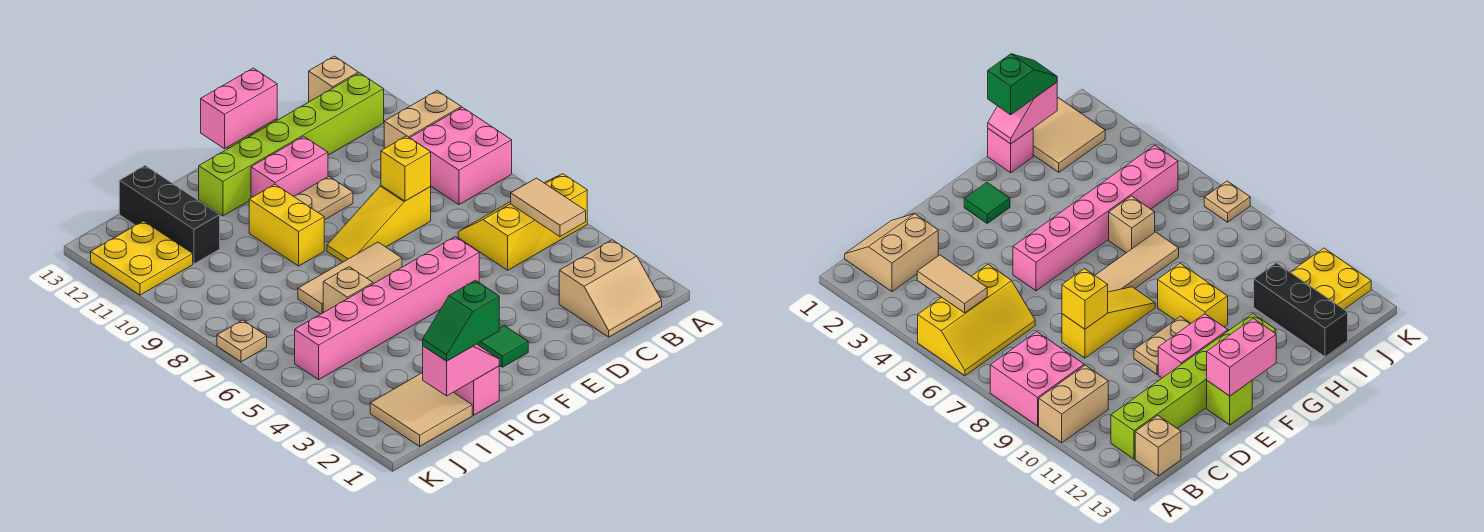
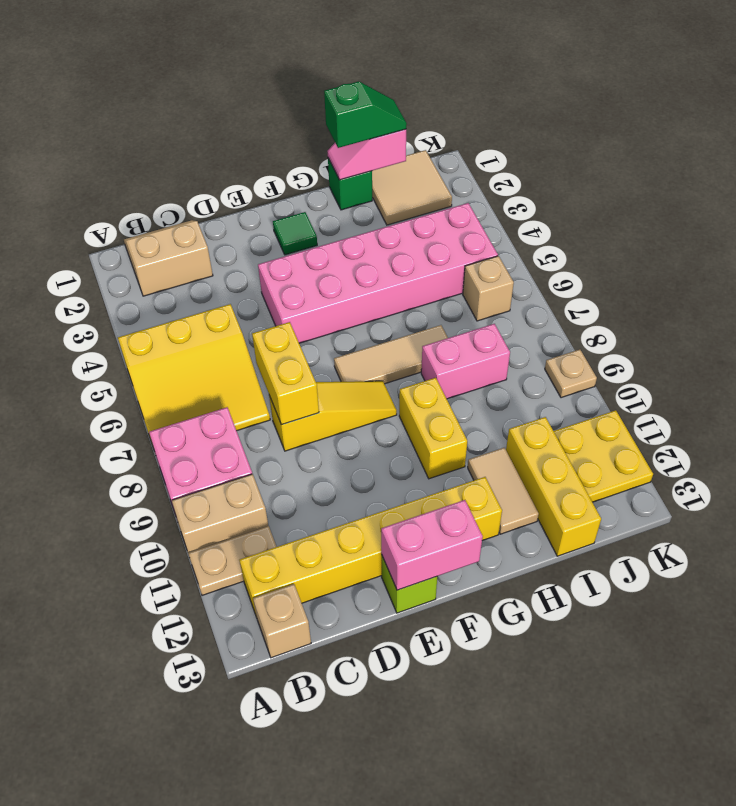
yellow slope A5:C6 level 1 top 5 -> yellow slope A5:C7 level 1 top 5
tan tile B4:B5 level 2 -> tan tile H11:H12 level 1
lime brick B12:G12 level 1 -> yellow brick B12:G12 level 1
yellow brick D8 level 2 -> yellow brick D7:D8 level 2
pink brick E5:J5 level 1 -> pink brick E4:J5 level 1
tan plate E10:F10 level 1 -> tan plate A11:B11 level 1
pink brick E11:F11 level 1 -> pink brick H8:I8 level 1
pink brick H1 level 1 -> green brick H1 level 1
tan brick H6 level 1 -> tan brick J6 level 1
black brick I11:I13 level 1 -> yellow brick I11:I13 level 1
tan plate K7 level 1 -> tan plate K9 level 1

